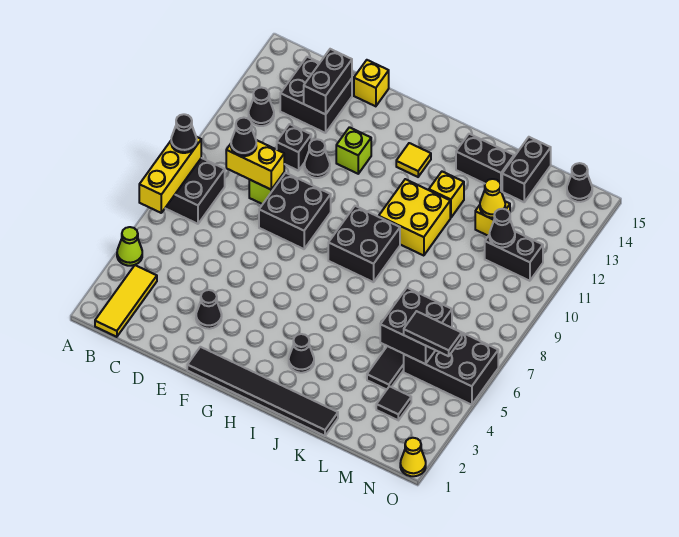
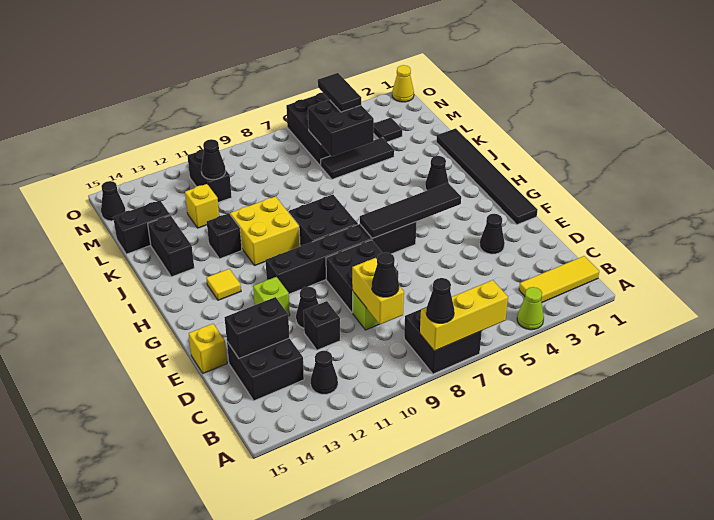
none -> black tile G4:G7 level 2
none -> black brick G6:G11 level 1
yellow brick J12 level 1 -> black brick J12 level 1
yellow cone L12 level 2 -> none

